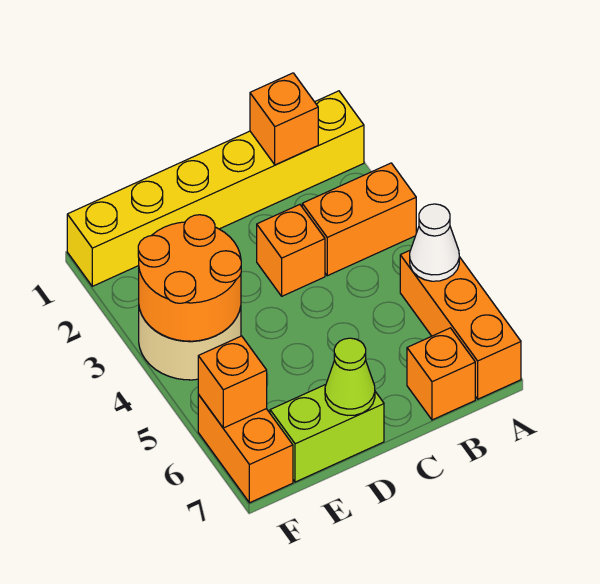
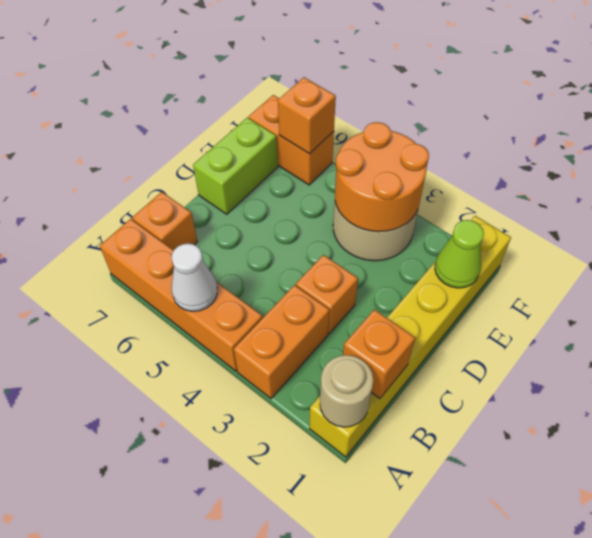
none -> tan round brick A1 level 2
orange brick A5:A7 level 1 -> orange brick A4:A7 level 1
lime cone D7 level 2 -> lime cone E1 level 2

